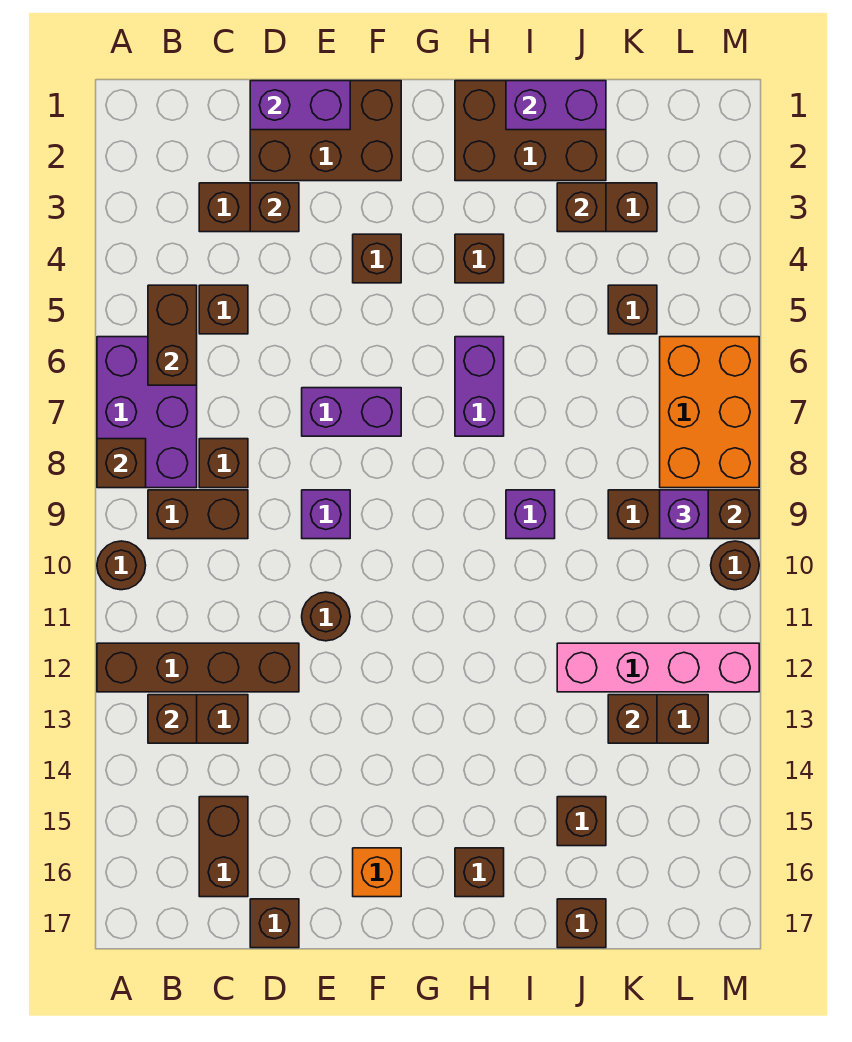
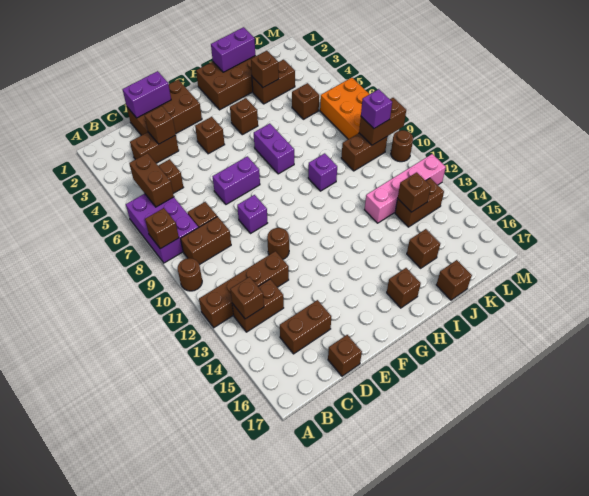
brown brick C15:C16 level 1 -> brown brick C15:D15 level 1
orange brick F16 level 1 -> none

